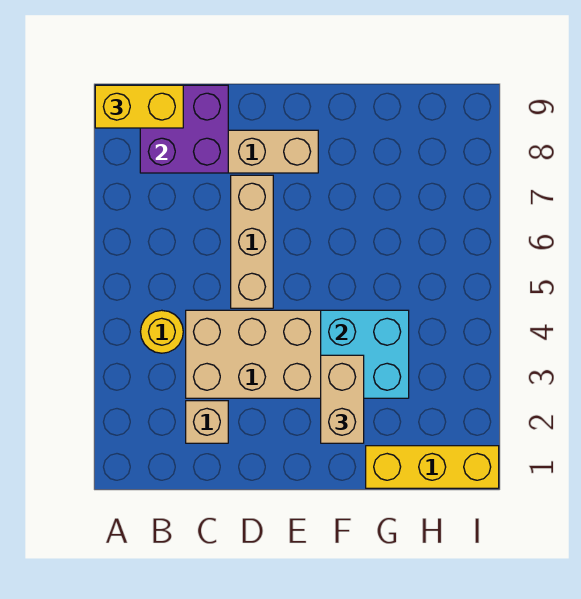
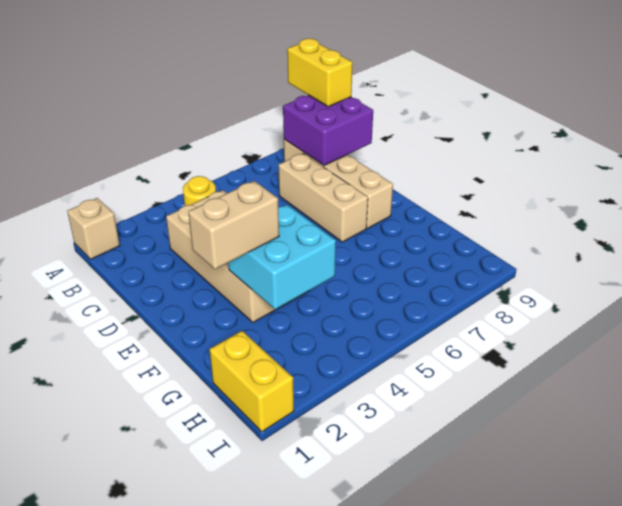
tan brick C2 level 1 -> tan brick A1 level 1
tan brick D5:D7 level 1 -> tan brick C7:E7 level 1
yellow brick G1:I1 level 1 -> yellow brick H1:I1 level 1

